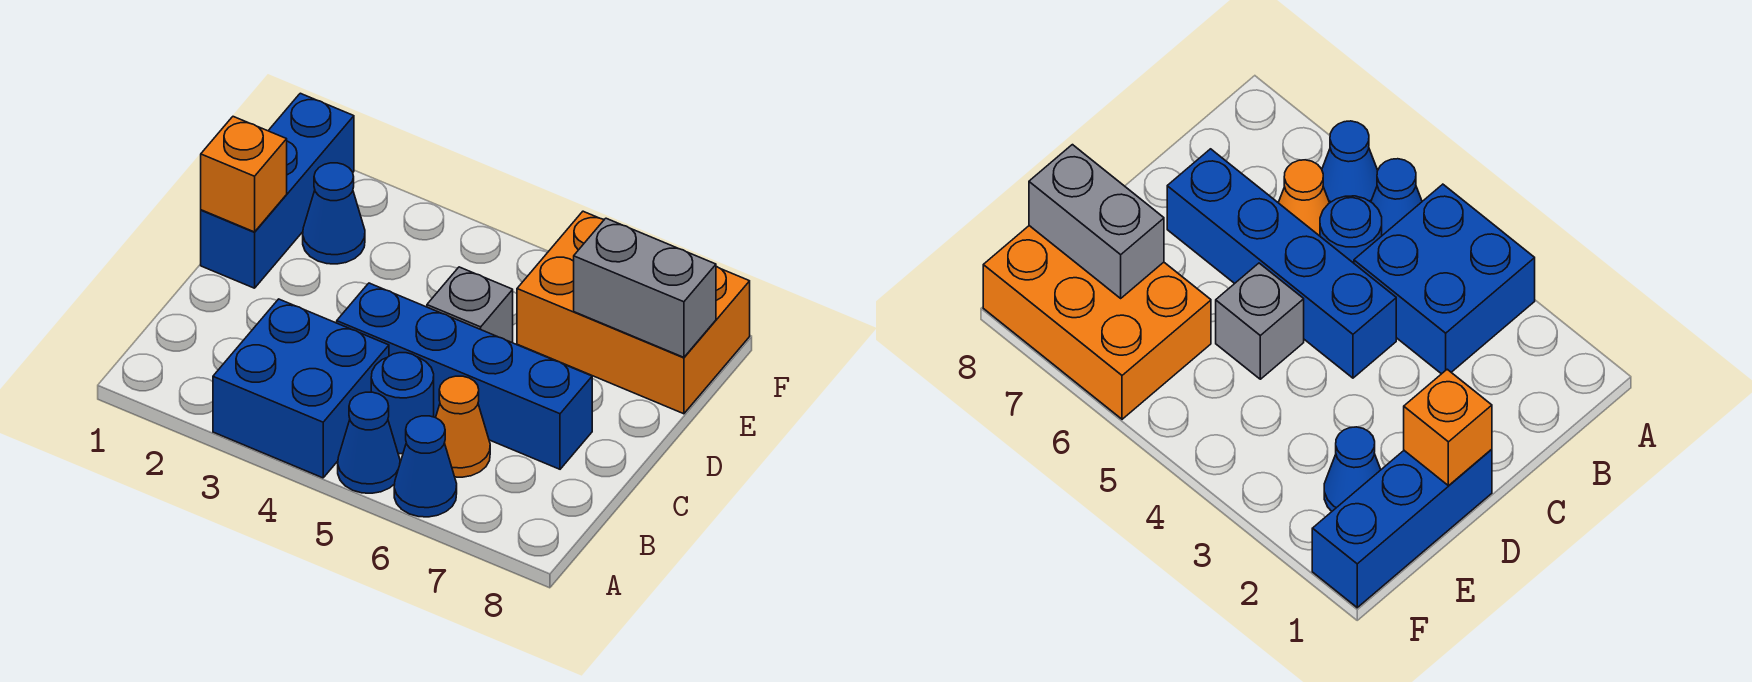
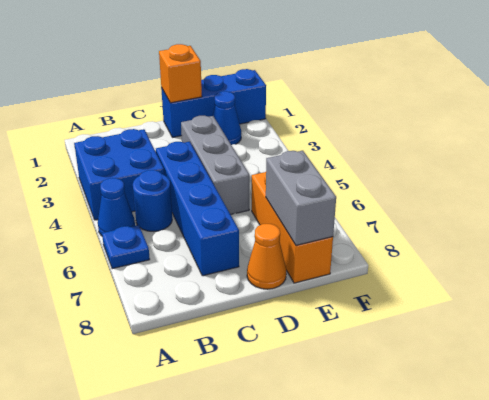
blue cone A6 level 1 -> blue plate A6 level 1
orange cone B6 level 1 -> orange cone D8 level 1
grey brick D5 level 1 -> grey brick D3:D5 level 1
orange brick E6:F8 level 1 -> orange brick E6:E8 level 1

